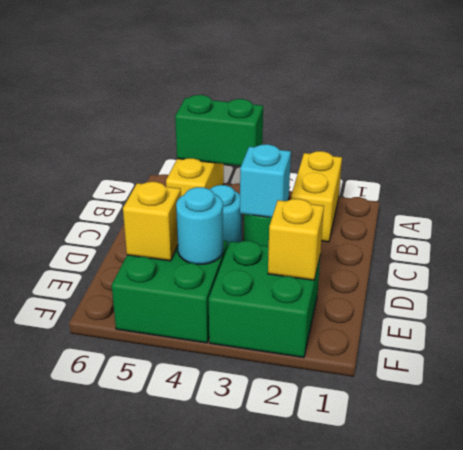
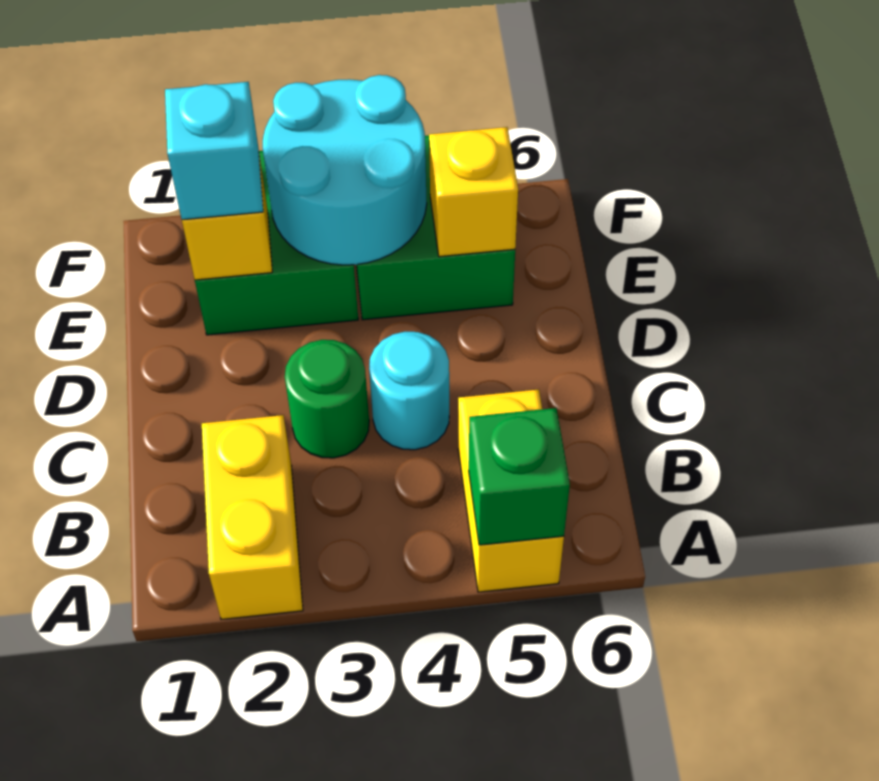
green brick A4:A5 level 2 -> green brick A5 level 2
cyan brick C3 level 2 -> cyan brick E2 level 3
cyan round brick E4 level 2 -> cyan round brick E3:F4 level 2

